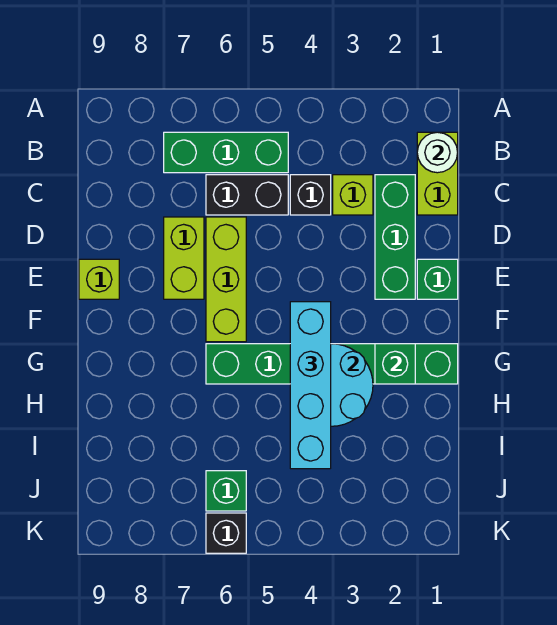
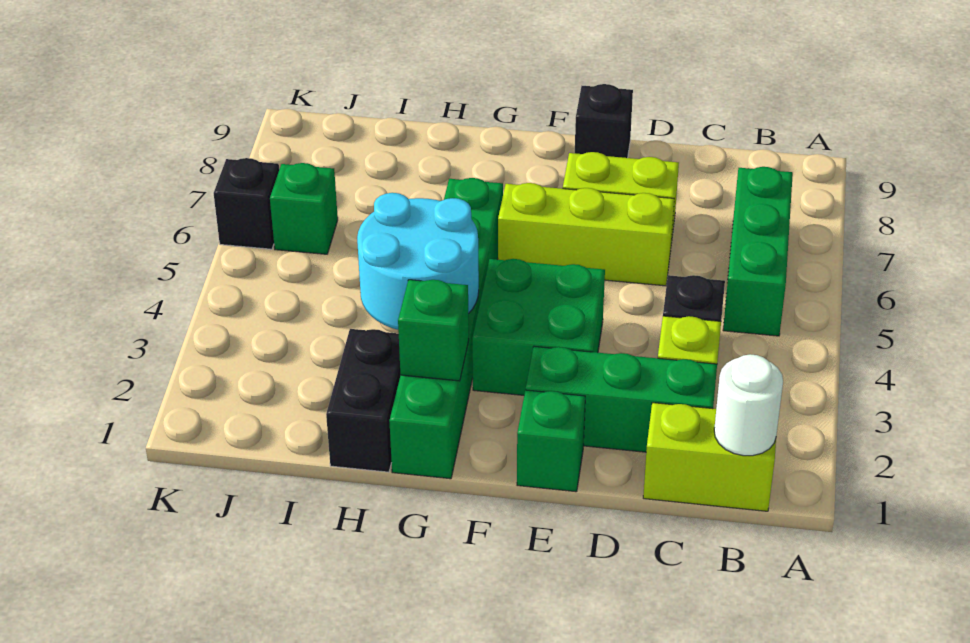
black brick C5:C6 level 1 -> black brick H1:H2 level 1
none -> green brick E3:F4 level 1
lime brick E9 level 1 -> black brick E9 level 1
cyan brick F4:I4 level 3 -> none

